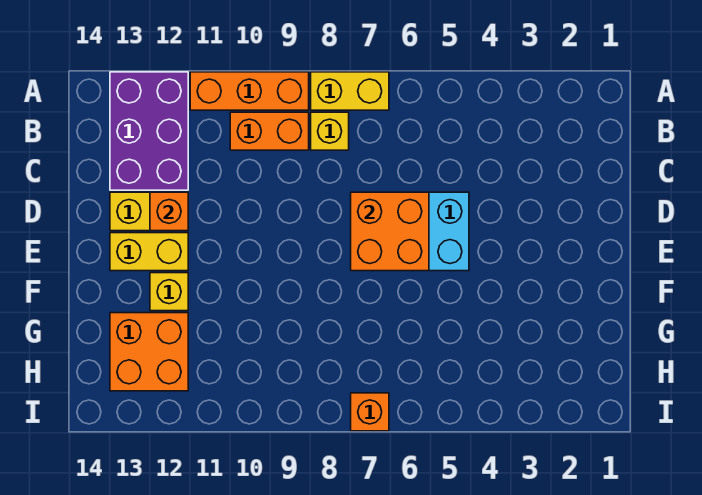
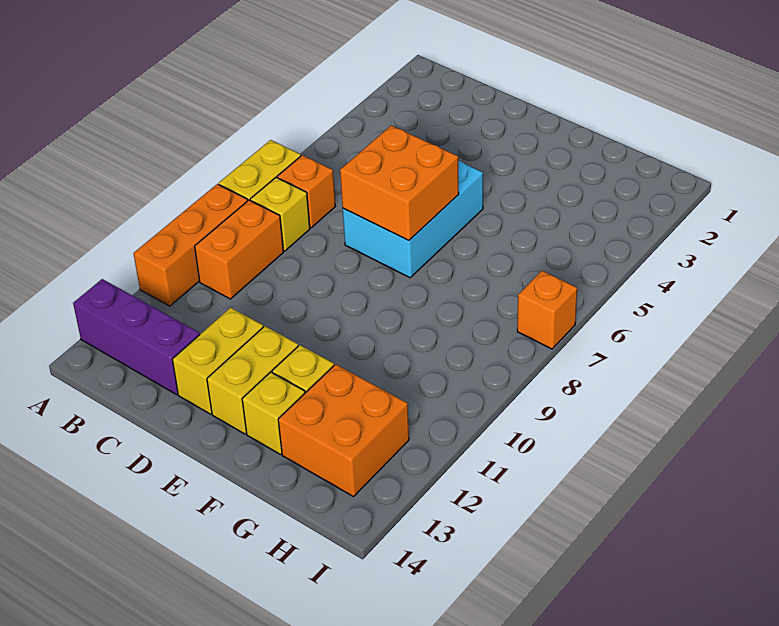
purple brick A12:C13 level 1 -> purple brick A13:C13 level 1
orange brick D12 level 2 -> orange brick B7 level 1
none -> yellow brick F13 level 1

